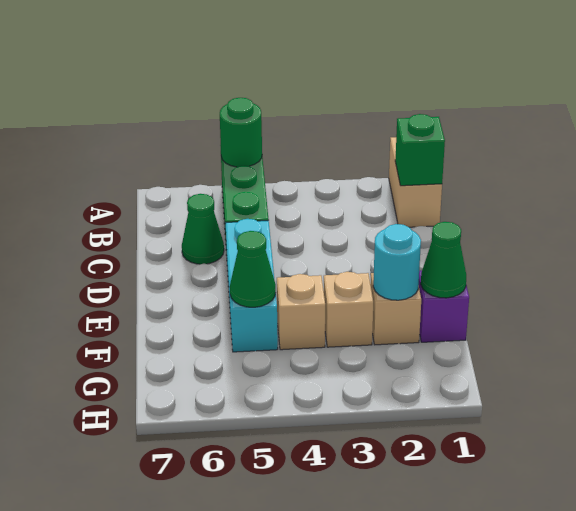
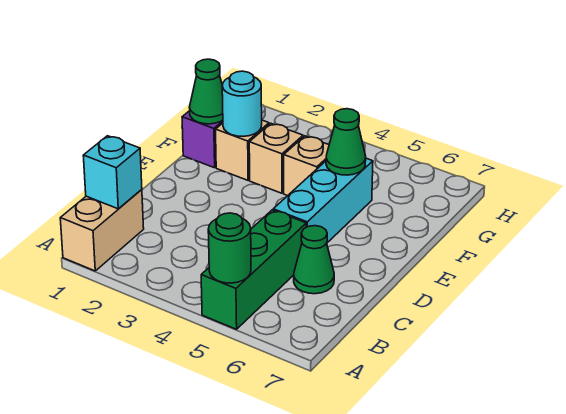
green brick B1 level 2 -> cyan brick B1 level 2

